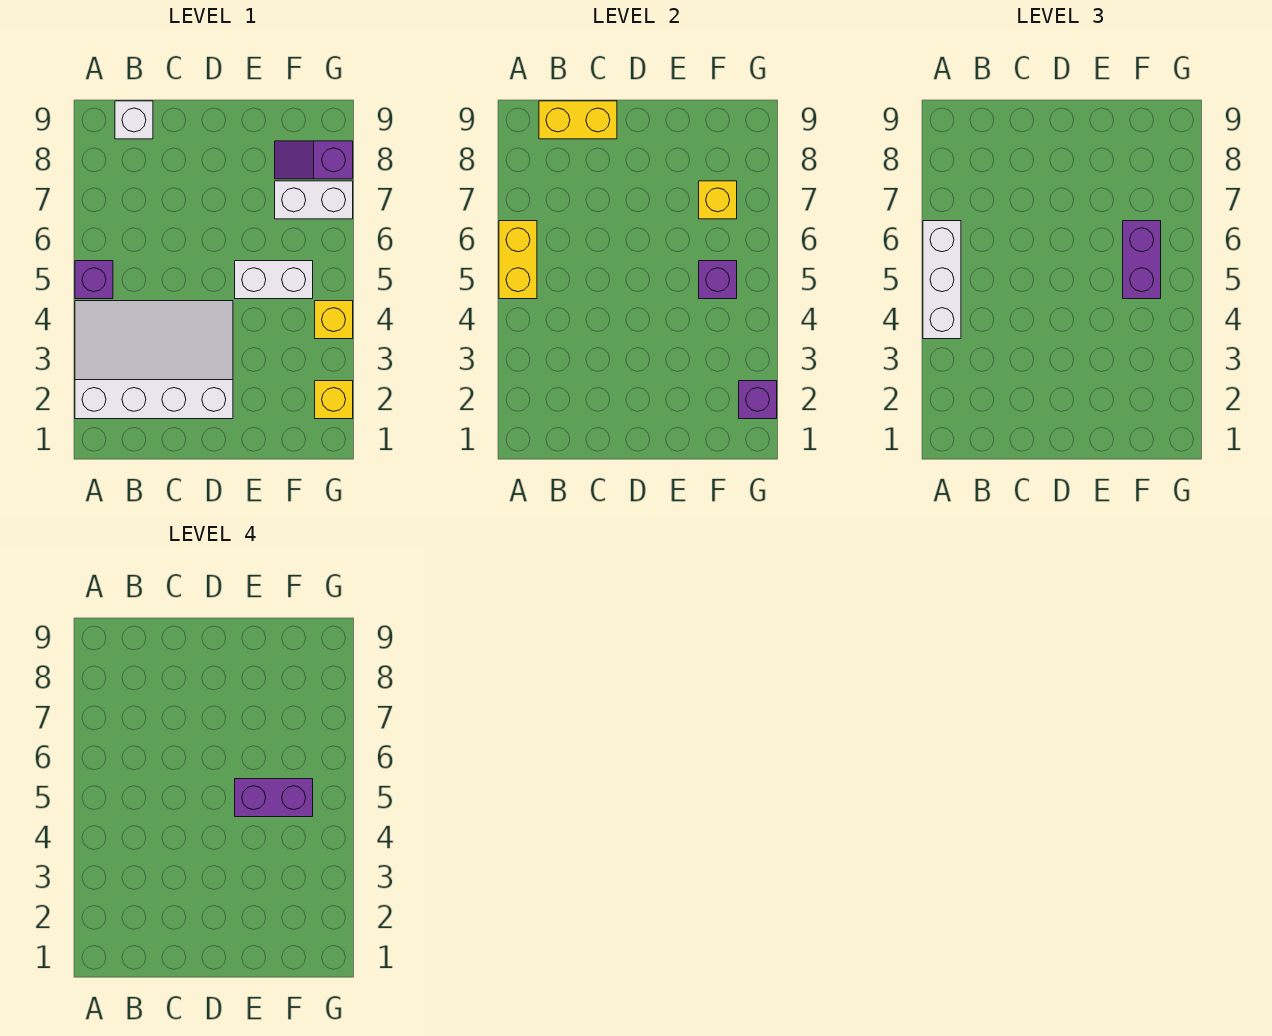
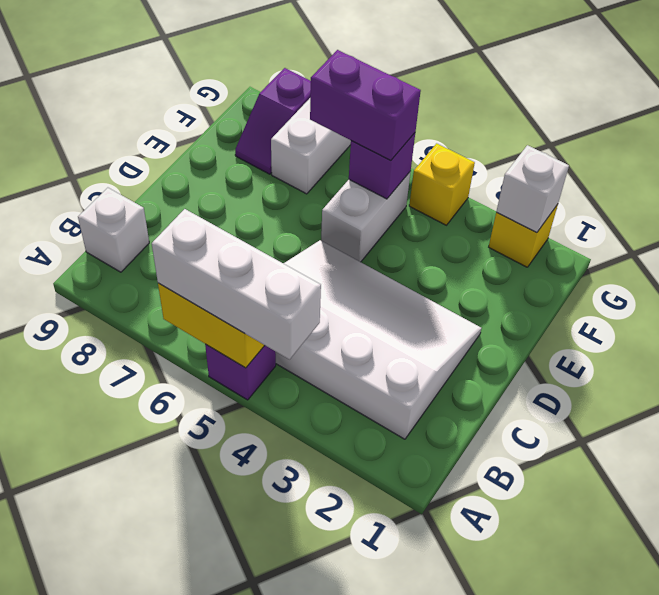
white slope A2:D4 level 1 top 2 -> white slope B2:D5 level 1 top B
yellow brick B9:C9 level 2 -> none
purple brick E5:F5 level 4 -> none
yellow brick F7 level 2 -> none
purple brick G2 level 2 -> white brick G2 level 2

